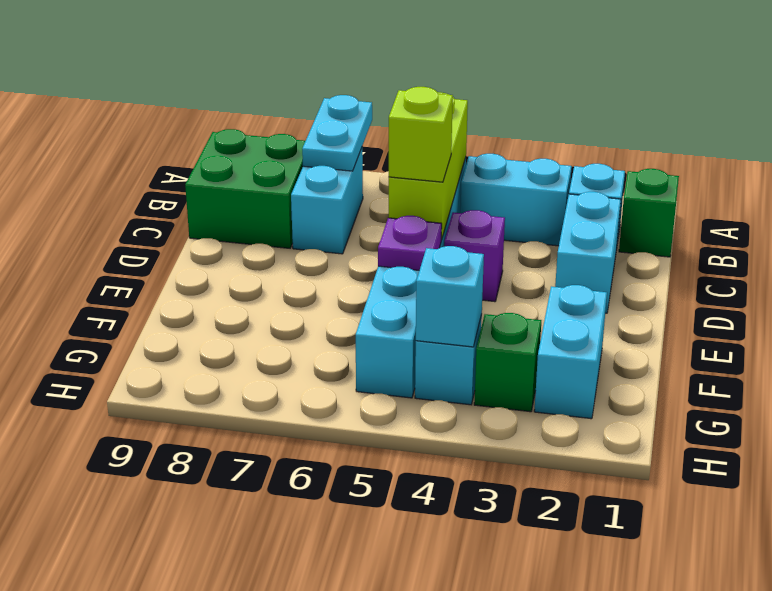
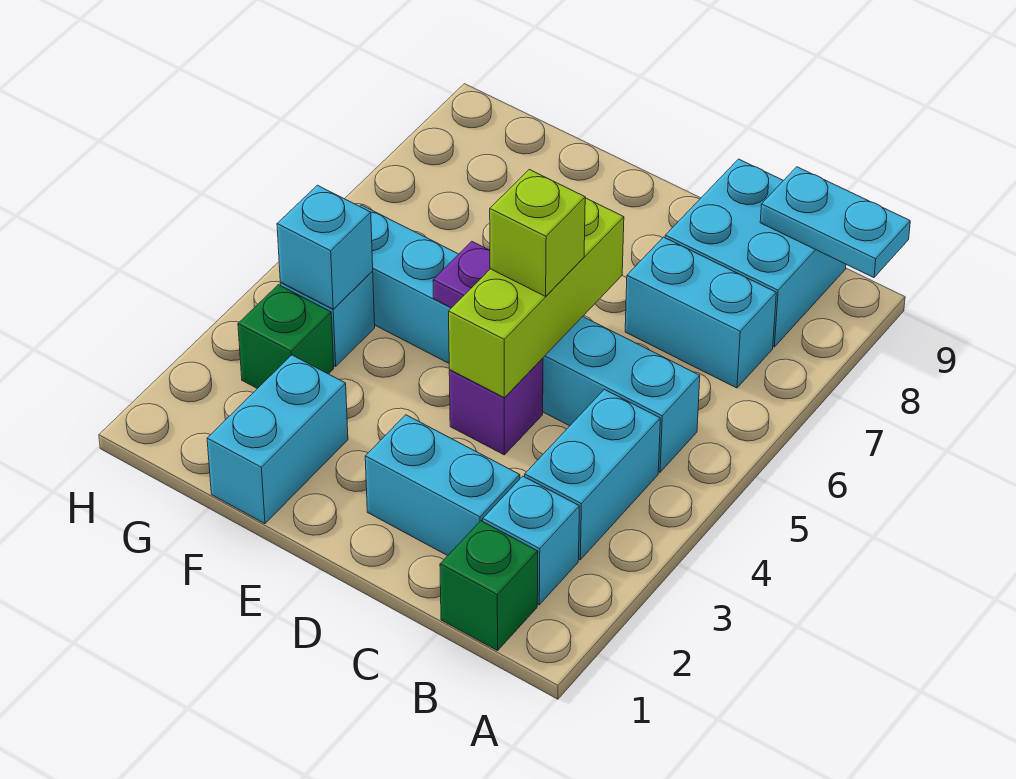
cyan plate A7:B7 level 2 -> cyan plate A9:B9 level 2
lime brick B5:D5 level 2 -> lime brick D4:D6 level 2
green brick B8:C9 level 1 -> cyan brick B8:C9 level 1
cyan brick F2:G2 level 1 -> cyan brick F1:F2 level 1

